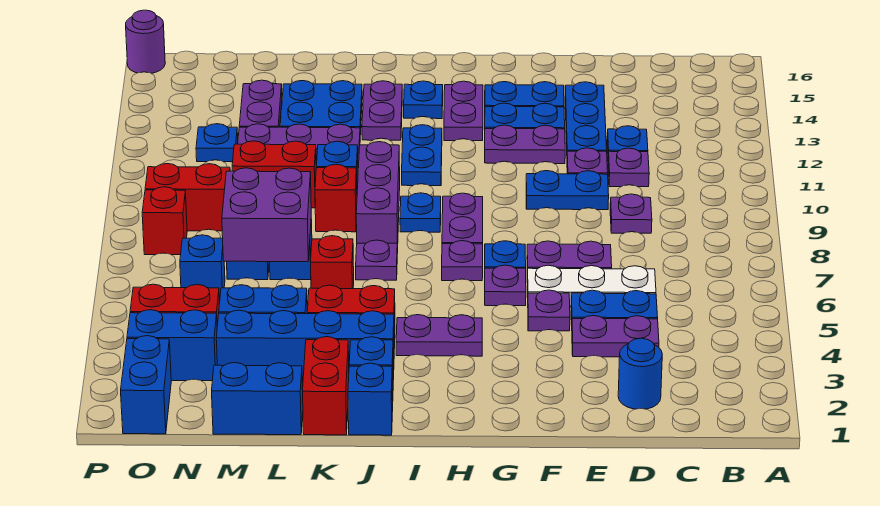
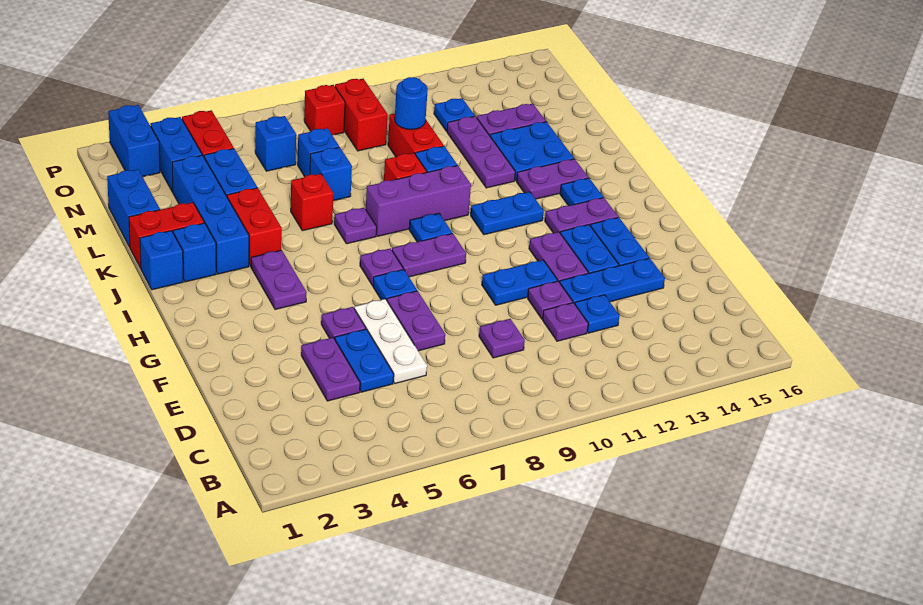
blue round brick D2 level 1 -> blue round brick M10 level 2
blue plate E10:F10 level 1 -> blue plate F10:F11 level 1
purple plate G6 level 1 -> none
purple brick L6:M7 level 2 -> none
blue brick O1:O2 level 1 -> blue brick O2:P2 level 1
purple round brick P16 level 1 -> none

